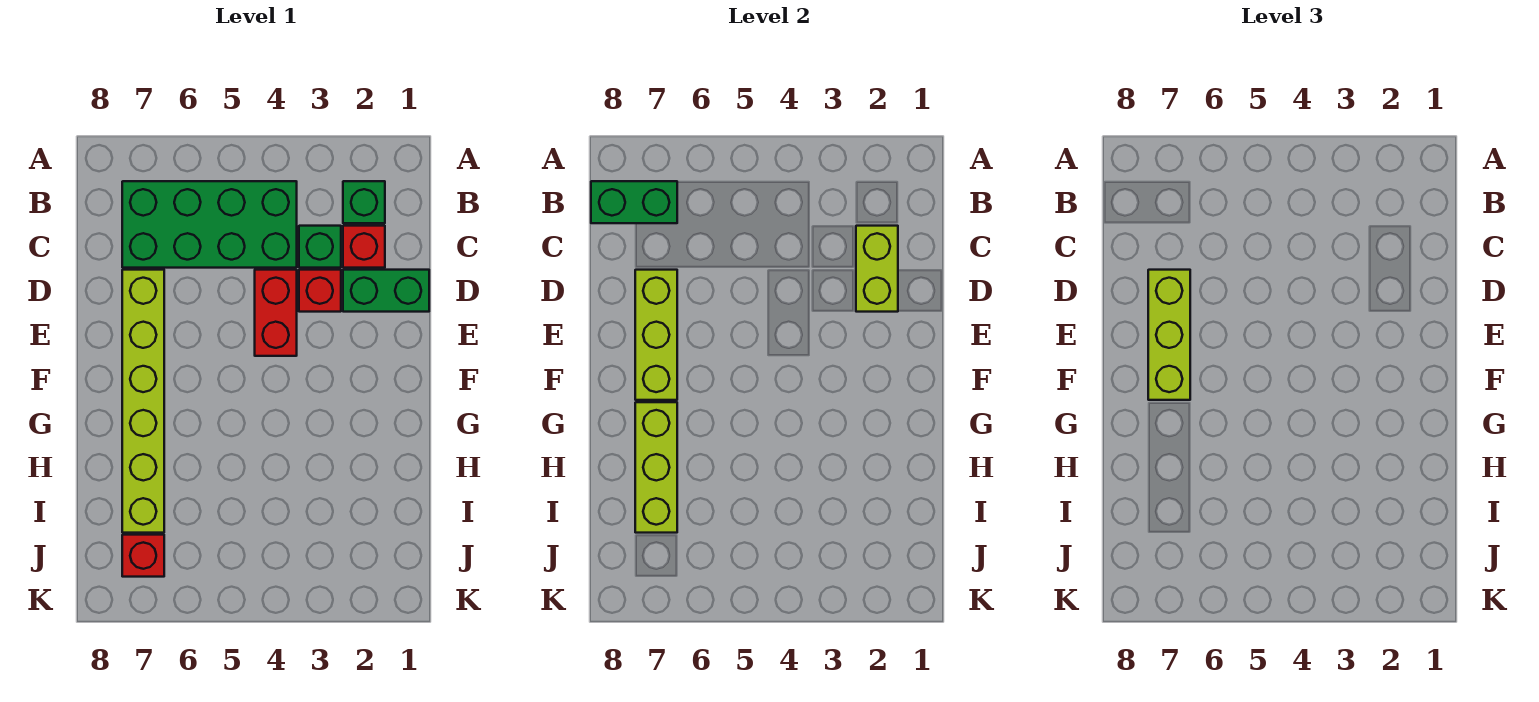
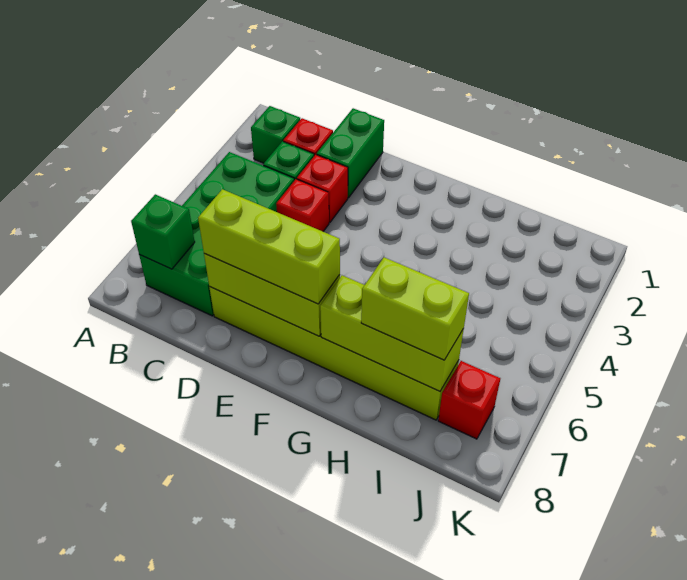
green brick B7:B8 level 2 -> green brick B7 level 2
lime brick C2:D2 level 2 -> lime brick H7:I7 level 3
red brick D4:E4 level 1 -> red brick D4 level 1

